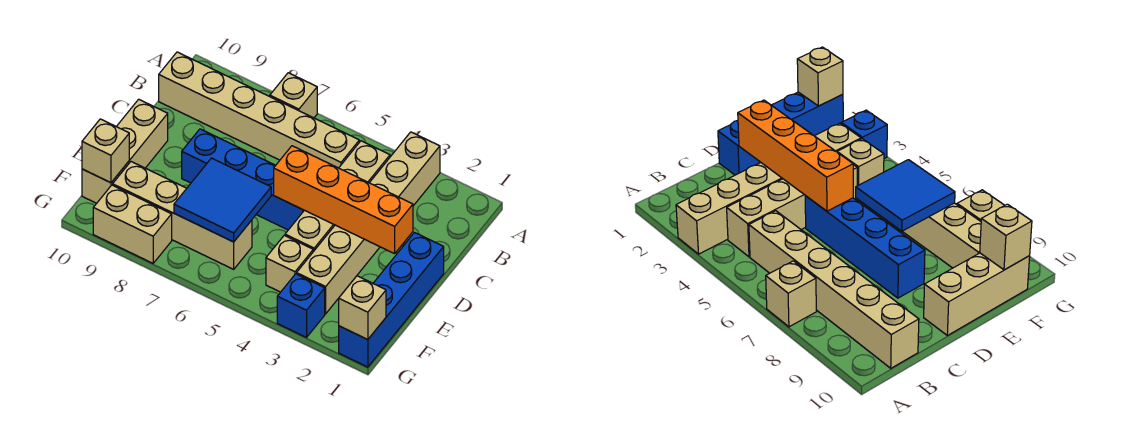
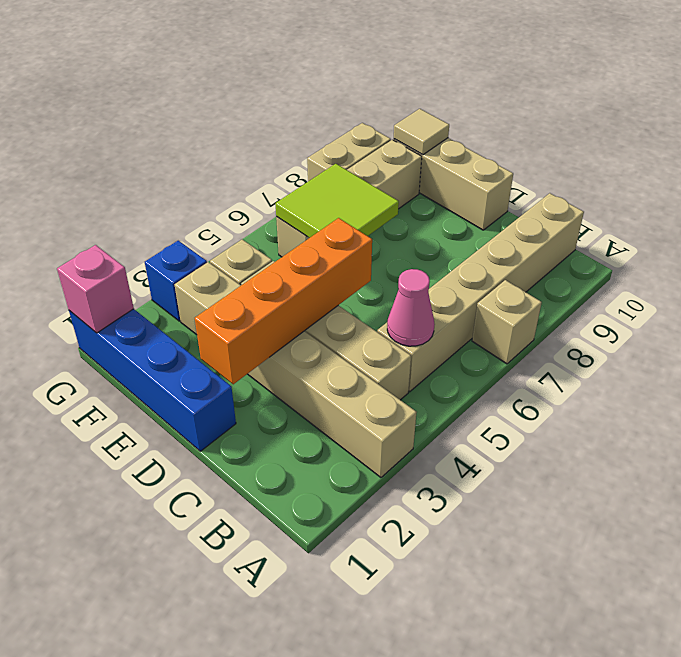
none -> pink cone B5 level 2
blue brick D5:D8 level 1 -> none
blue tile E6:F7 level 2 -> lime tile E6:F7 level 2
tan brick F10 level 2 -> tan tile F10 level 2
tan brick G1 level 2 -> pink brick G1 level 2

